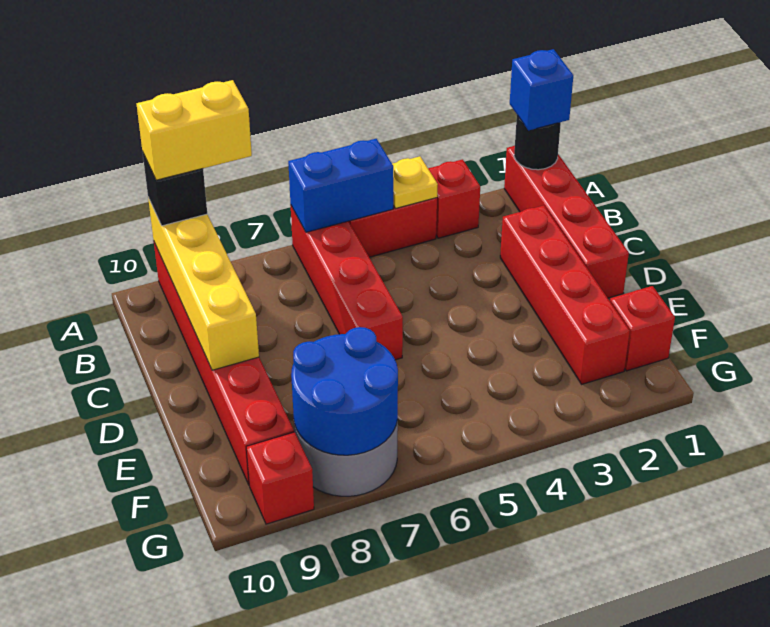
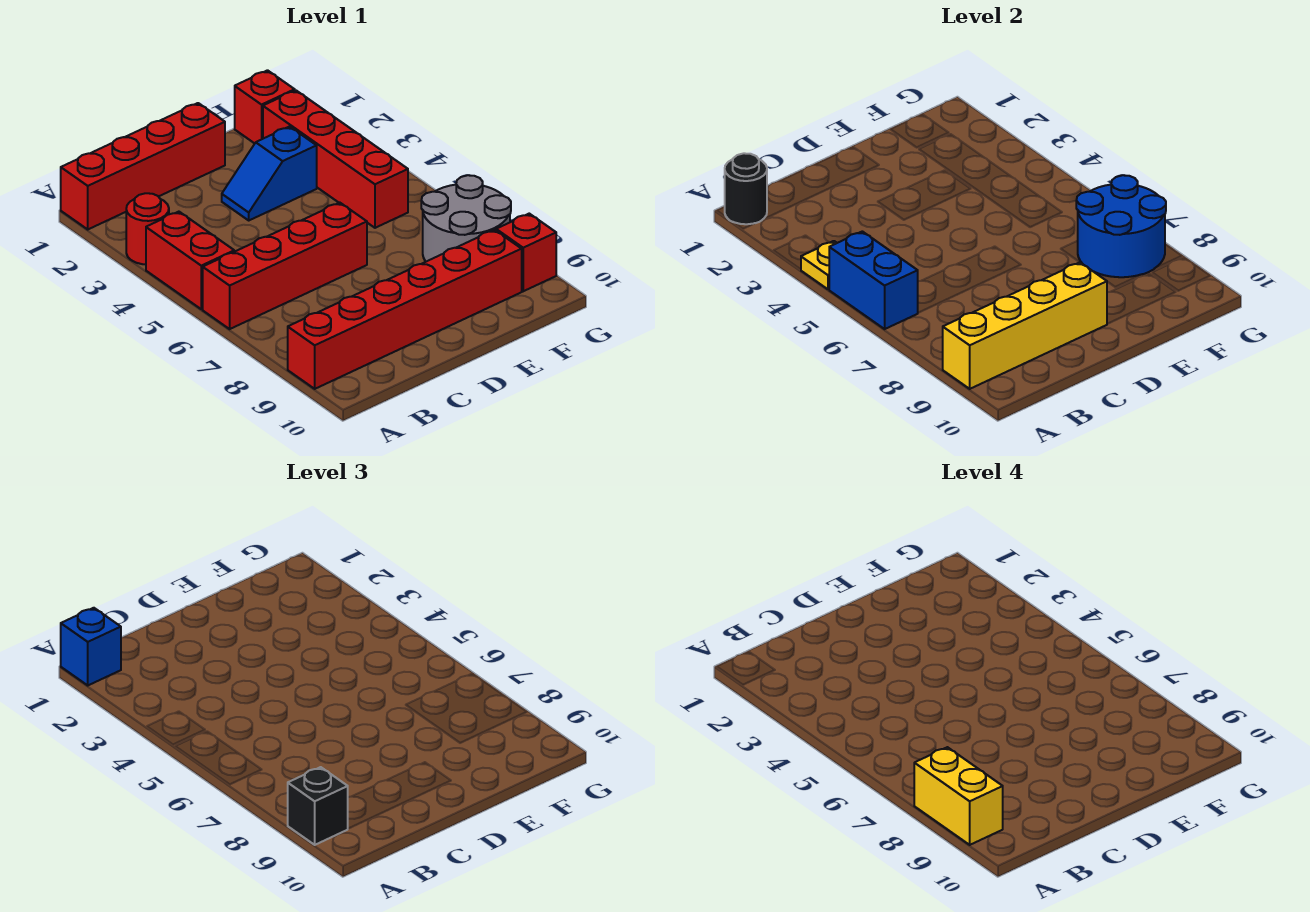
red brick A3 level 1 -> red round brick A3 level 1
red brick C2:F2 level 1 -> red brick F2:F5 level 1
none -> blue slope D3:E3 level 1 top E

